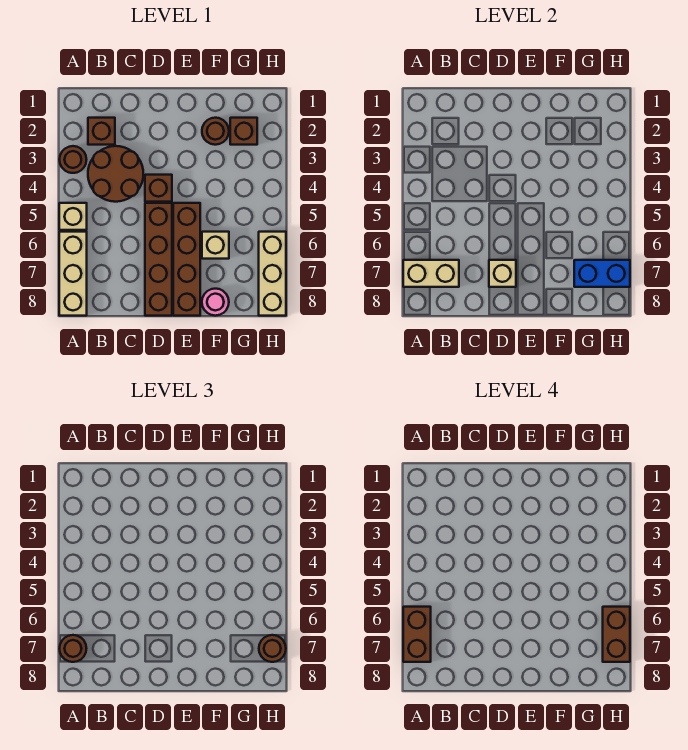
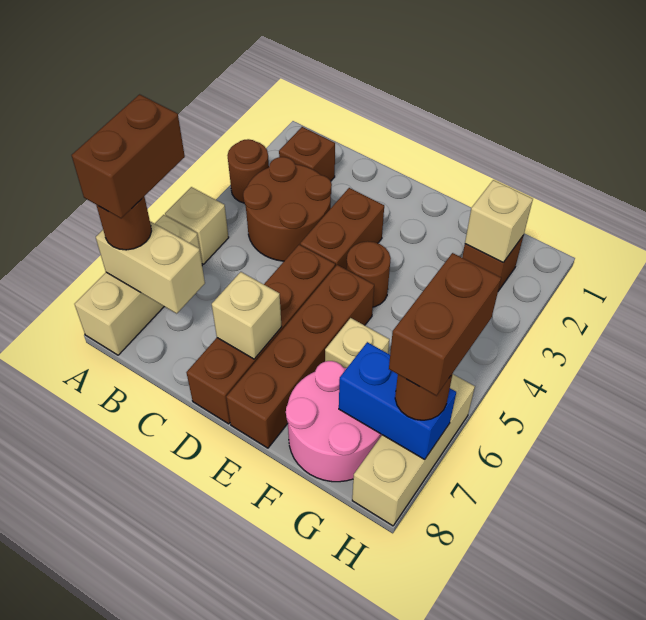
brown brick D4 level 1 -> brown brick D3:D4 level 1
brown round brick F2 level 1 -> brown round brick E4 level 1
pink round brick F8 level 1 -> pink round brick F7:G8 level 1
none -> tan brick G2 level 2

